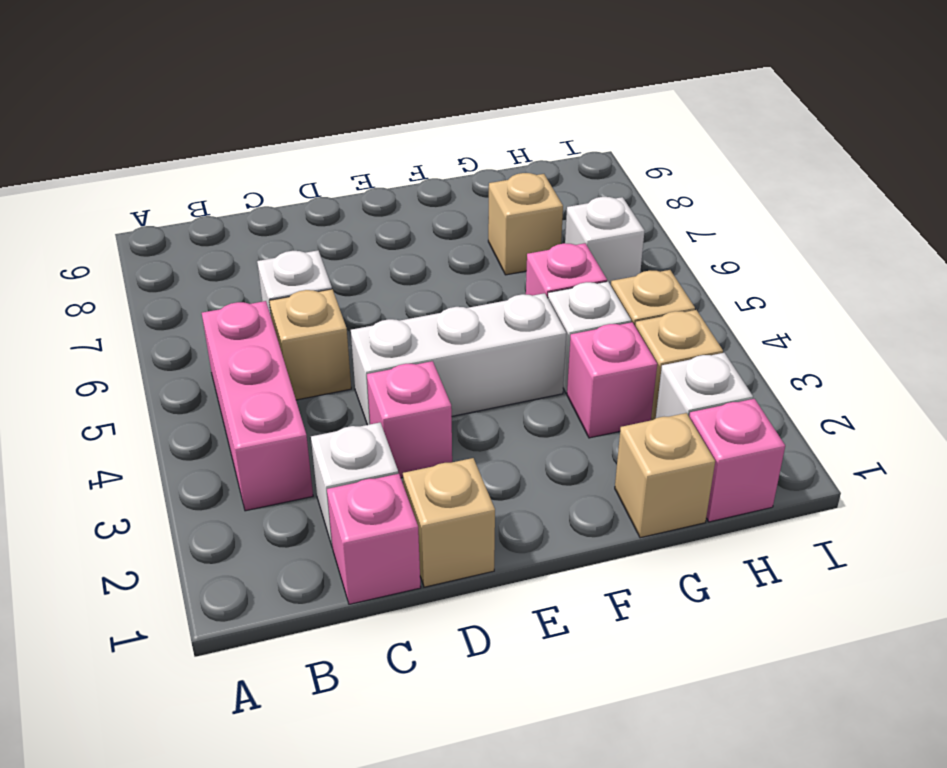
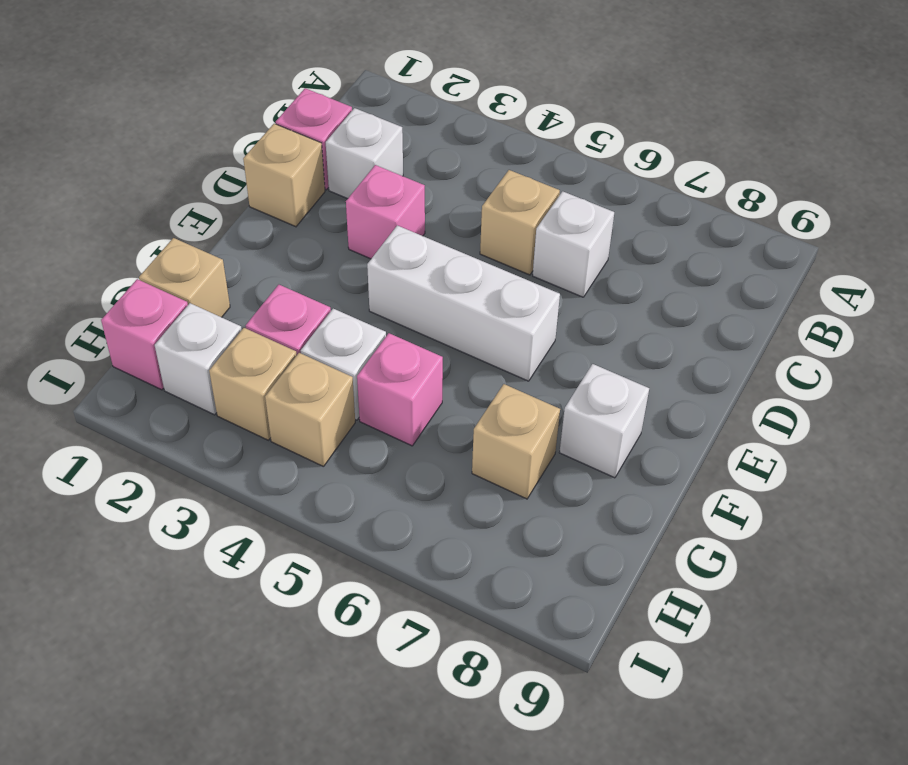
pink brick B3:B5 level 1 -> none
white brick D4:F4 level 1 -> white brick E4:E6 level 1
white brick H6 level 1 -> white brick F8 level 1

